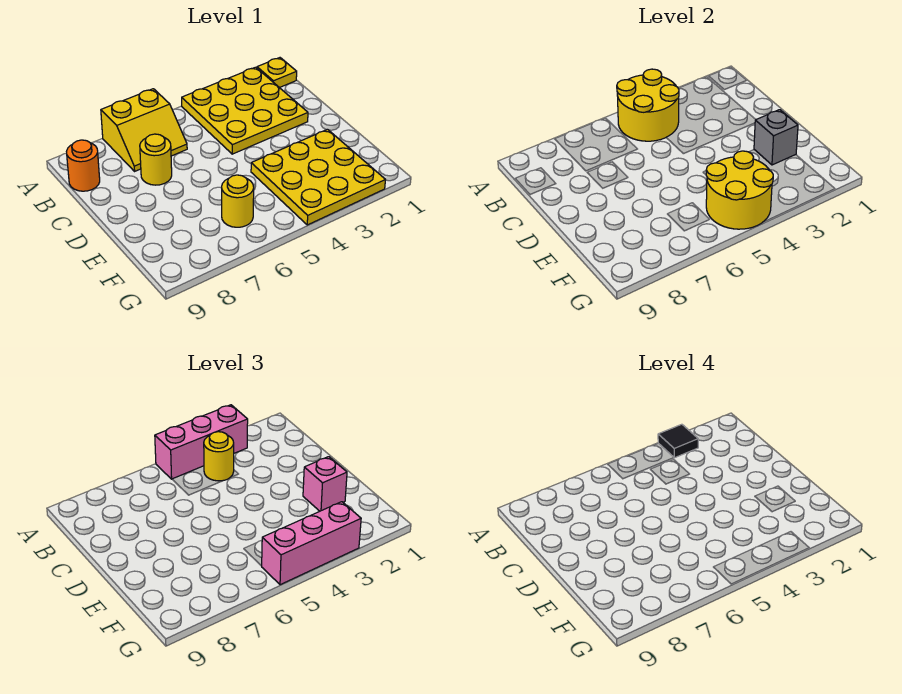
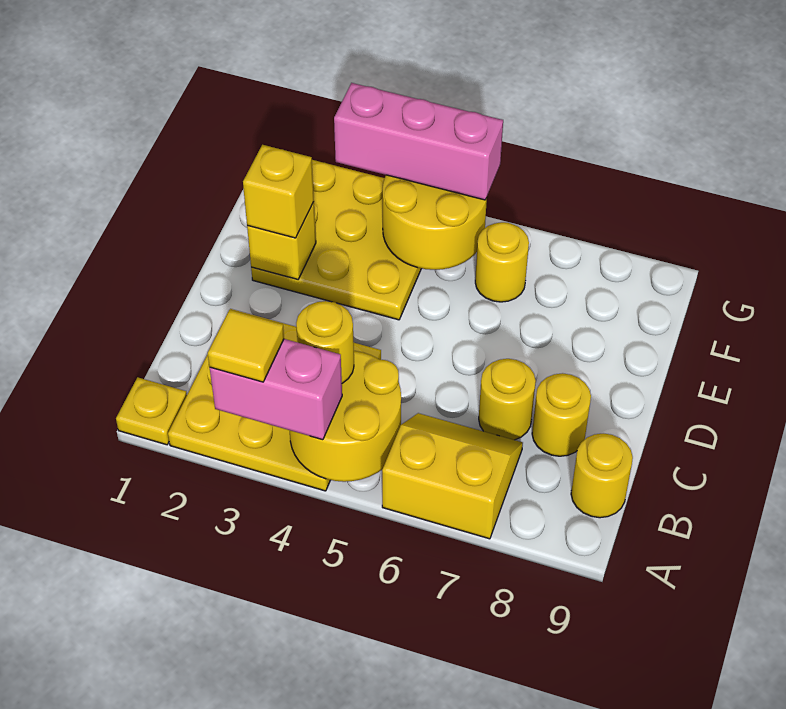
pink brick A3:A5 level 3 -> pink brick A3:A4 level 3
black tile A3 level 4 -> yellow tile A3 level 4
orange round brick B9 level 1 -> yellow round brick B9 level 1
none -> yellow round brick C8 level 1
grey brick E2 level 2 -> yellow brick E2 level 2
pink brick E2 level 3 -> yellow brick E2 level 3

